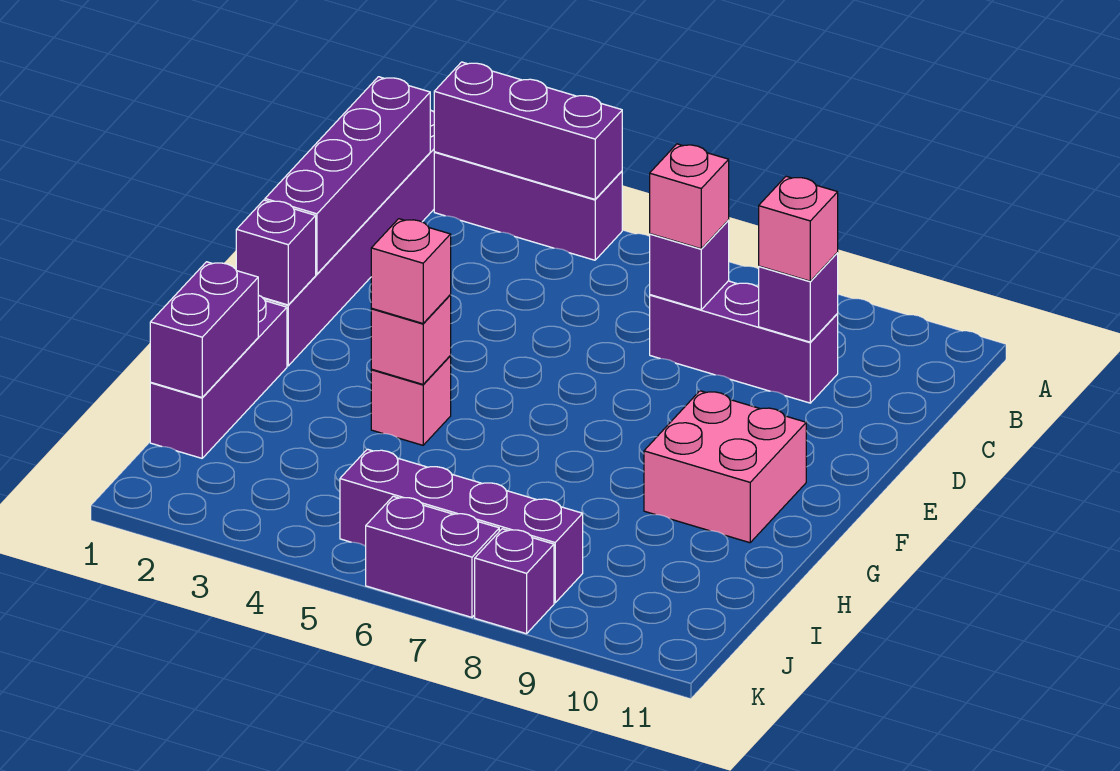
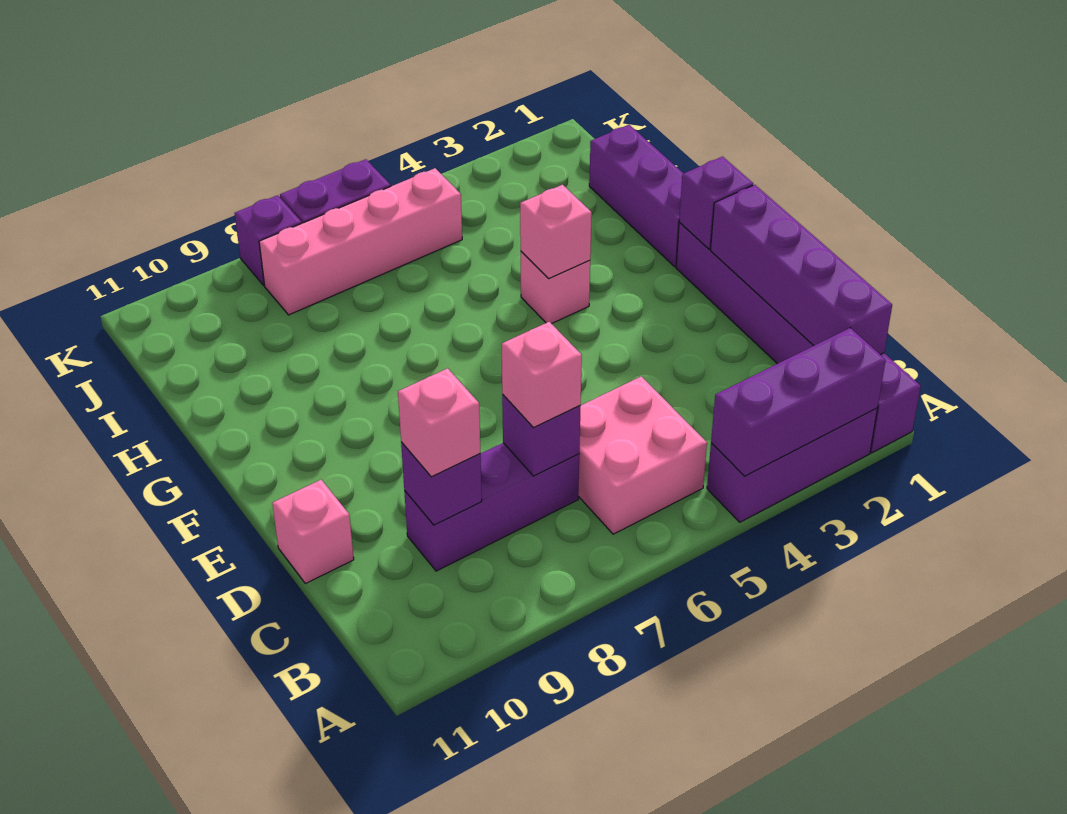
pink brick F9:G10 level 1 -> pink brick B5:C6 level 1
pink brick G4 level 3 -> pink brick D11 level 1
purple brick H1:I1 level 2 -> none
purple brick J5:J8 level 1 -> pink brick J5:J8 level 1

